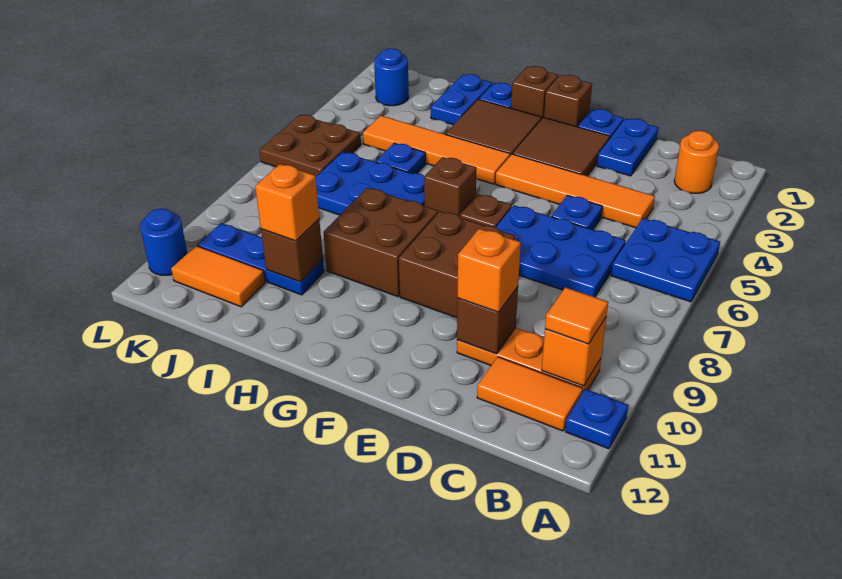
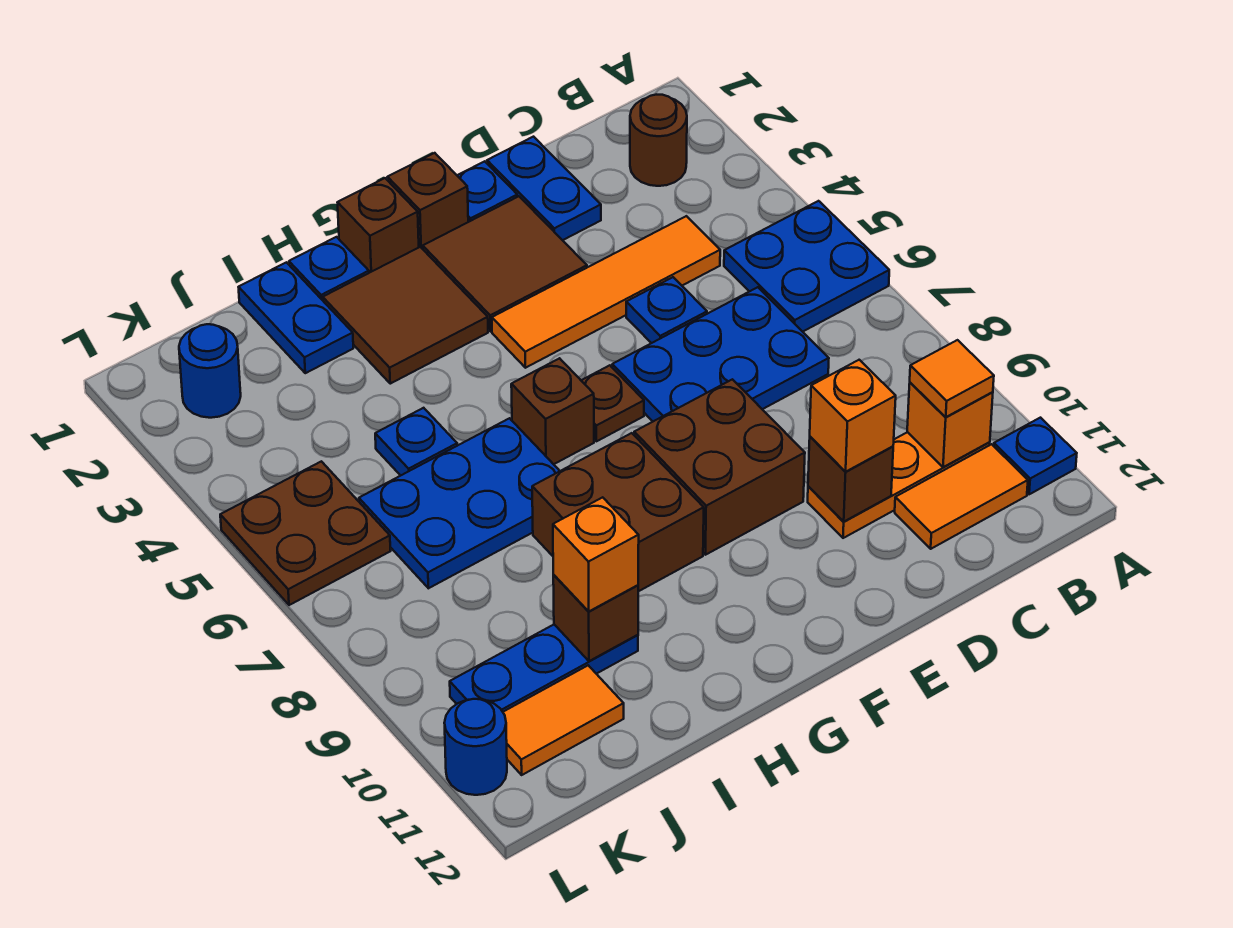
orange round brick B2 level 1 -> brown round brick B2 level 1
orange tile G4:J4 level 1 -> none

